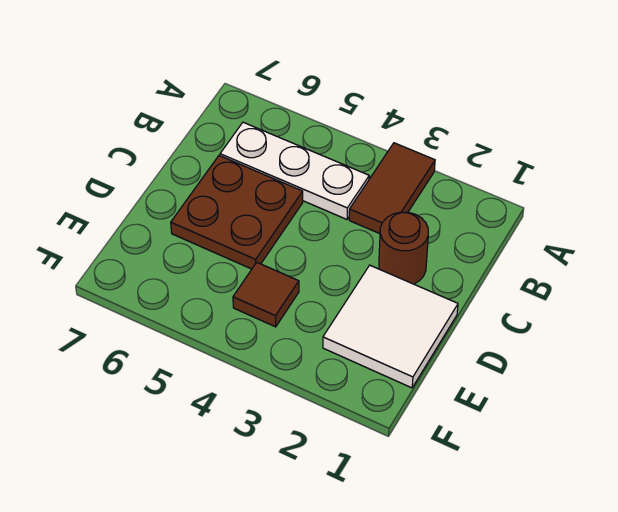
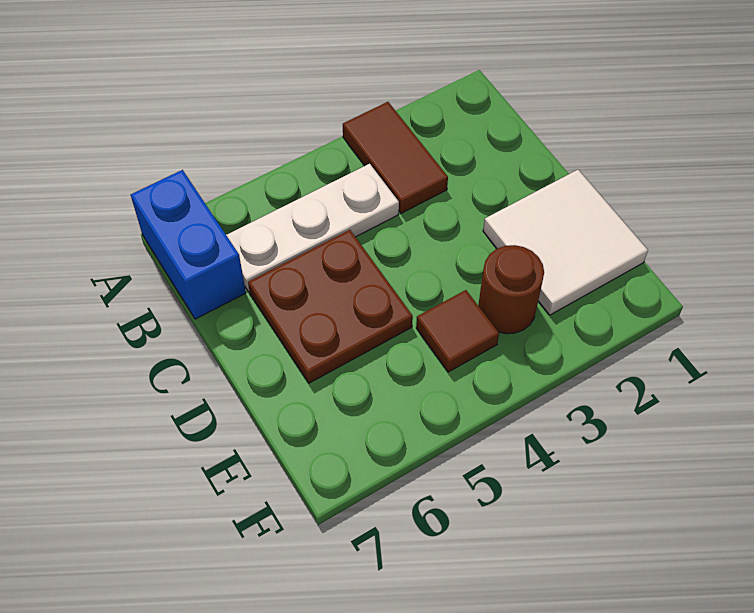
none -> blue brick A7:B7 level 1
brown round brick C2 level 1 -> brown round brick E3 level 1

